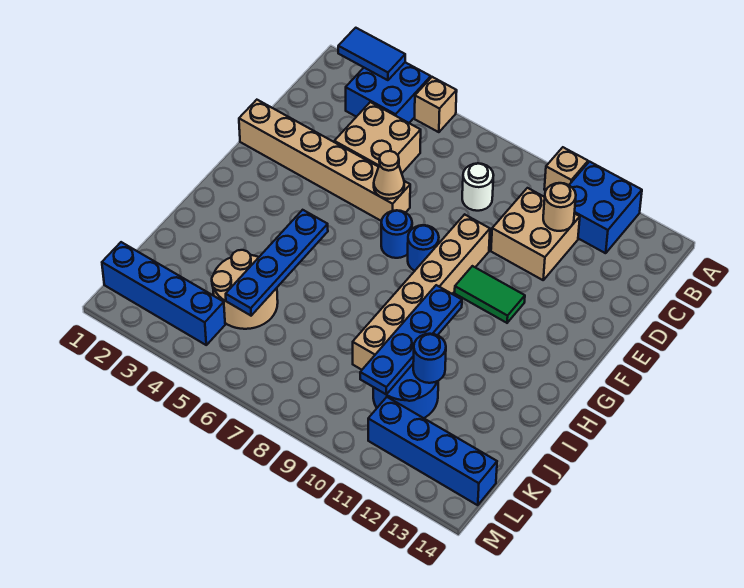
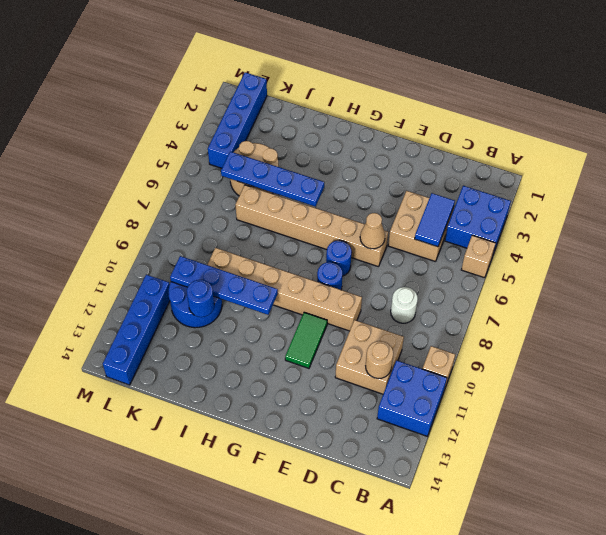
blue tile A2:A3 level 2 -> blue tile C4:C5 level 2
tan brick E1:E6 level 1 -> tan brick E6:J6 level 1

